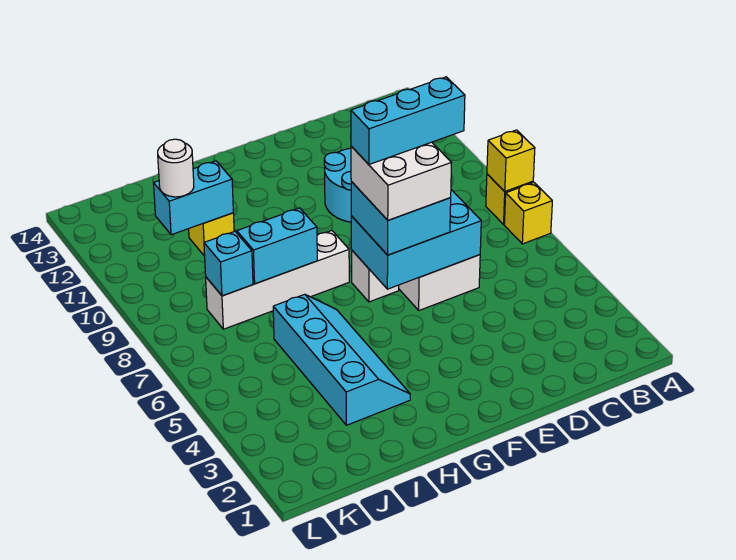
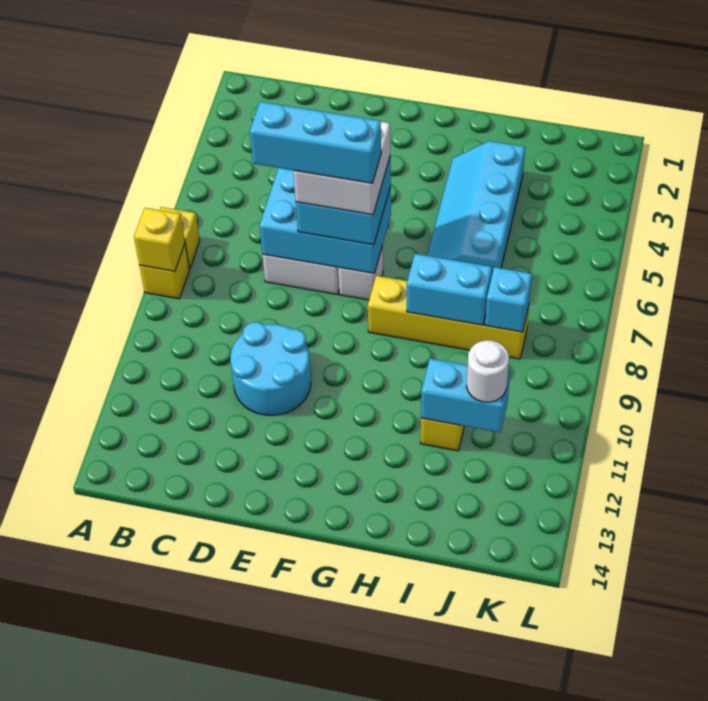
white brick G8:J8 level 1 -> yellow brick G8:J8 level 1

